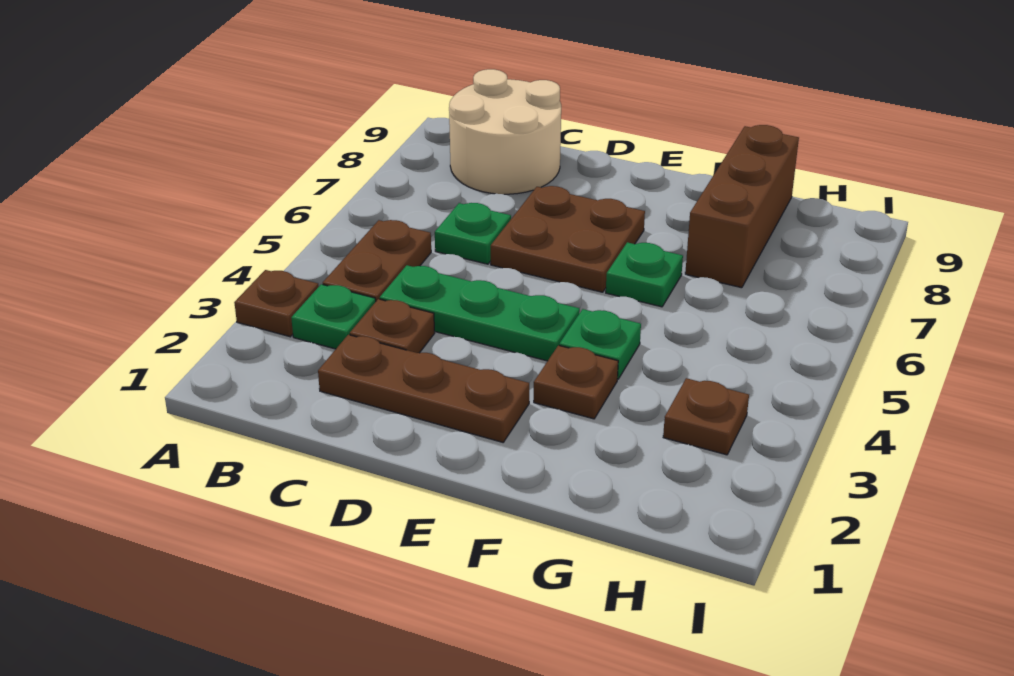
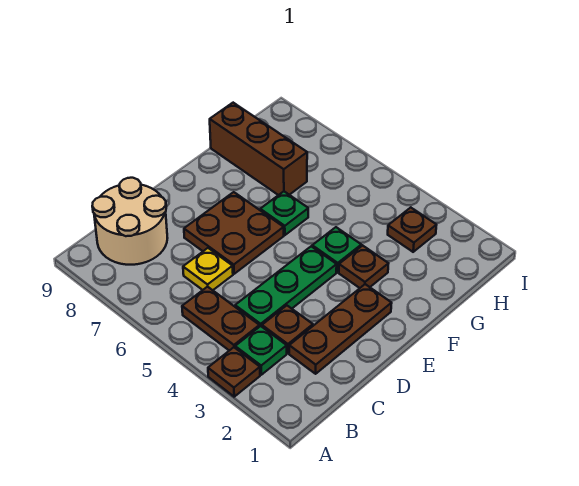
green plate C6 level 1 -> yellow plate C6 level 1

